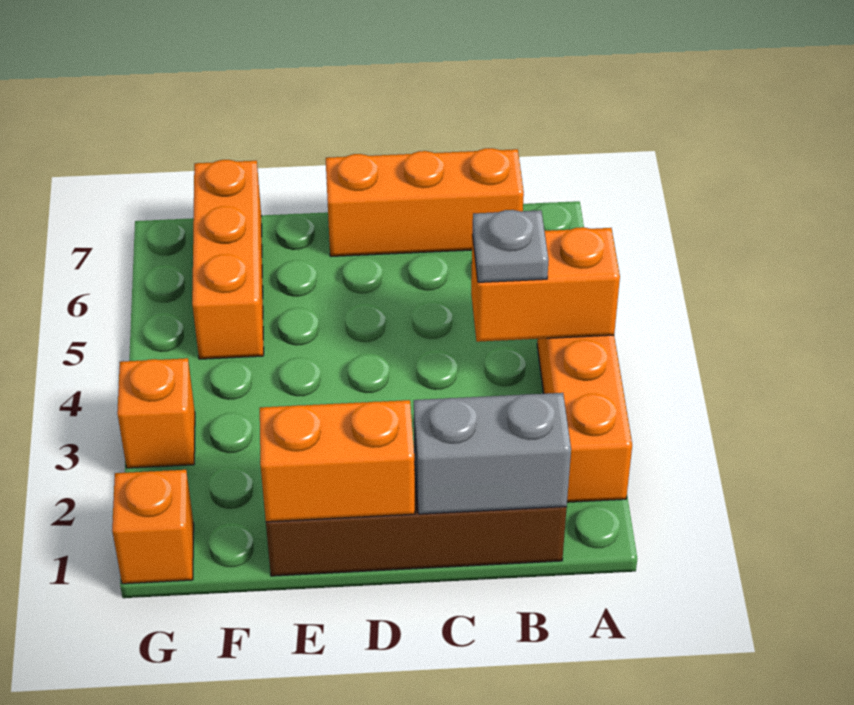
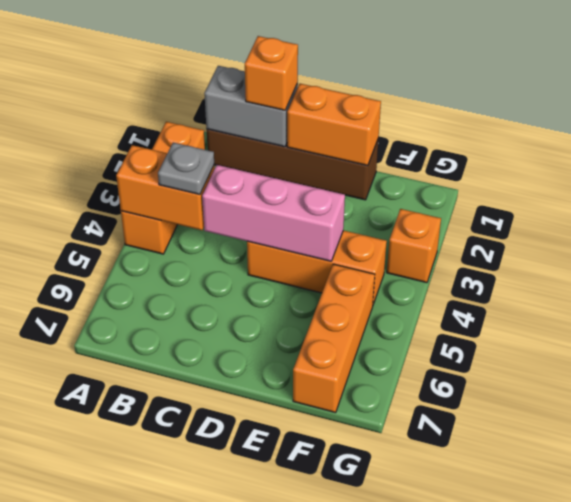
orange brick B7:D7 level 1 -> orange brick D4:F4 level 1
none -> pink brick C4:E4 level 2
orange brick G1 level 1 -> orange brick C1 level 3

